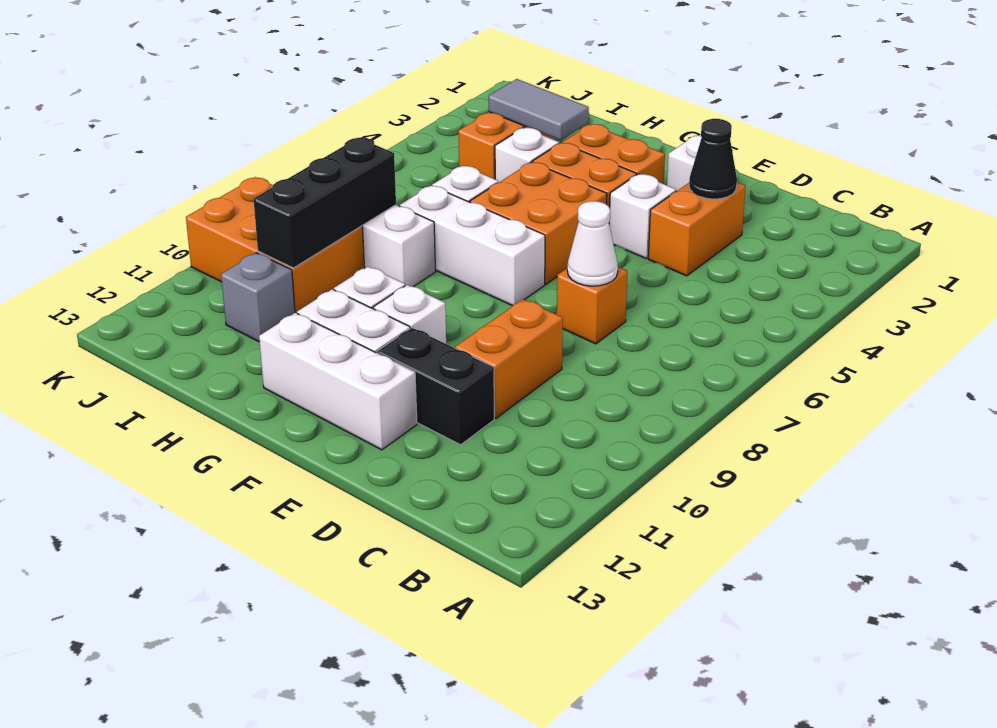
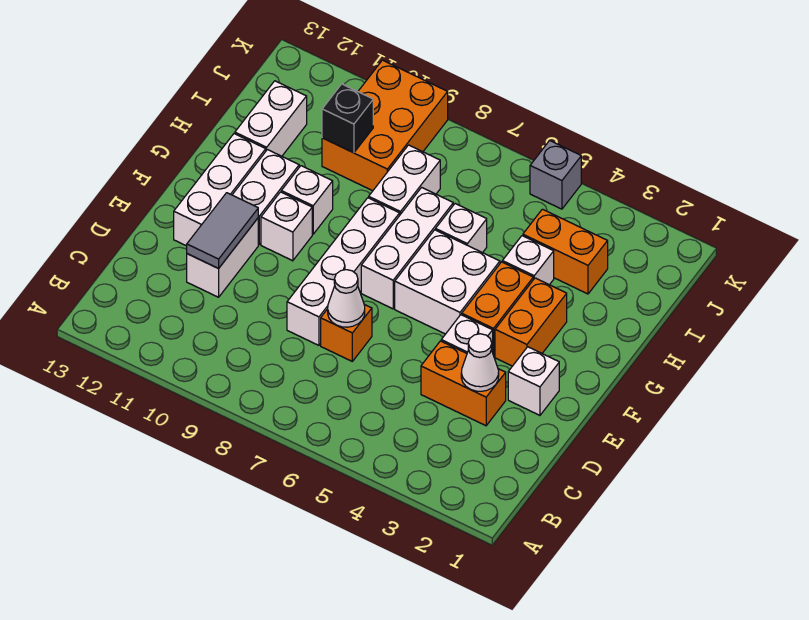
black cone D3 level 2 -> white cone D3 level 2
none -> white brick D8:G8 level 1
orange brick D9:D10 level 1 -> none
black brick D11:E11 level 1 -> white brick D11:E11 level 1
orange brick F5:G6 level 1 -> white brick F5:G6 level 1
grey tile H3:I3 level 2 -> grey tile D11:E11 level 2
none -> white brick H12:I12 level 1
black brick I8:I10 level 2 -> black brick I10 level 2
grey brick I11 level 1 -> grey brick K5 level 1

